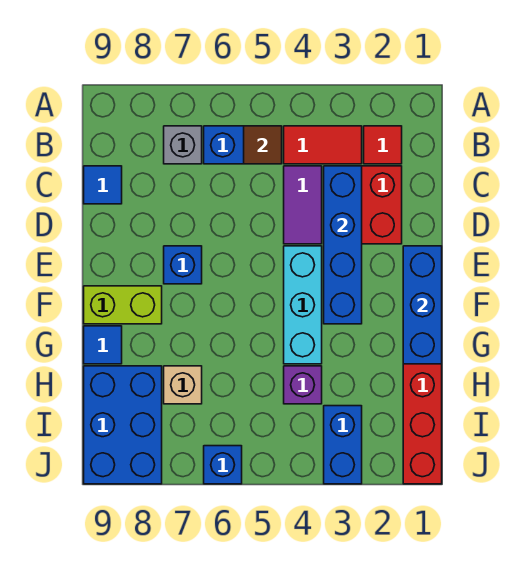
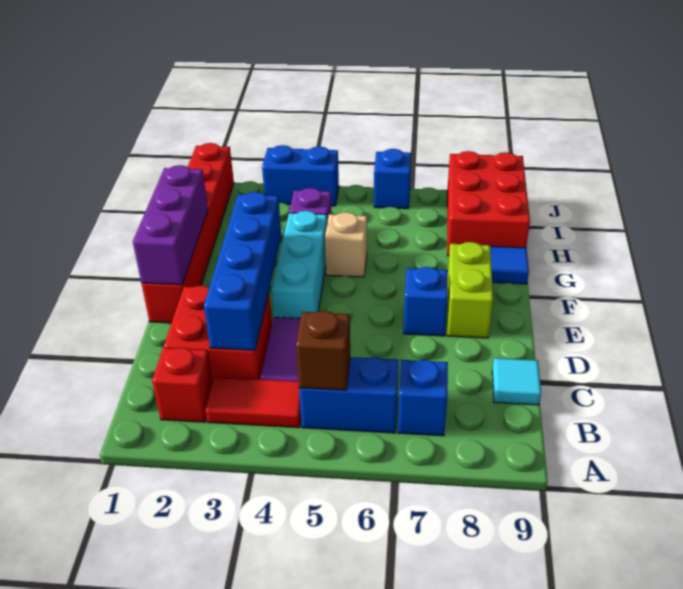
red tile B2 level 1 -> red brick B2 level 1
brown tile B5 level 2 -> brown brick B5 level 2
grey brick B7 level 1 -> blue brick B7 level 1
blue tile C9 level 1 -> cyan tile C9 level 1
blue brick E1:G1 level 2 -> purple brick E1:G1 level 2
lime brick F8:F9 level 1 -> lime brick E8:F8 level 1
tan brick H7 level 1 -> tan brick G5 level 1
blue brick H8:J9 level 1 -> red brick H8:J9 level 1
blue brick I3:J3 level 1 -> blue brick J3:J4 level 1

